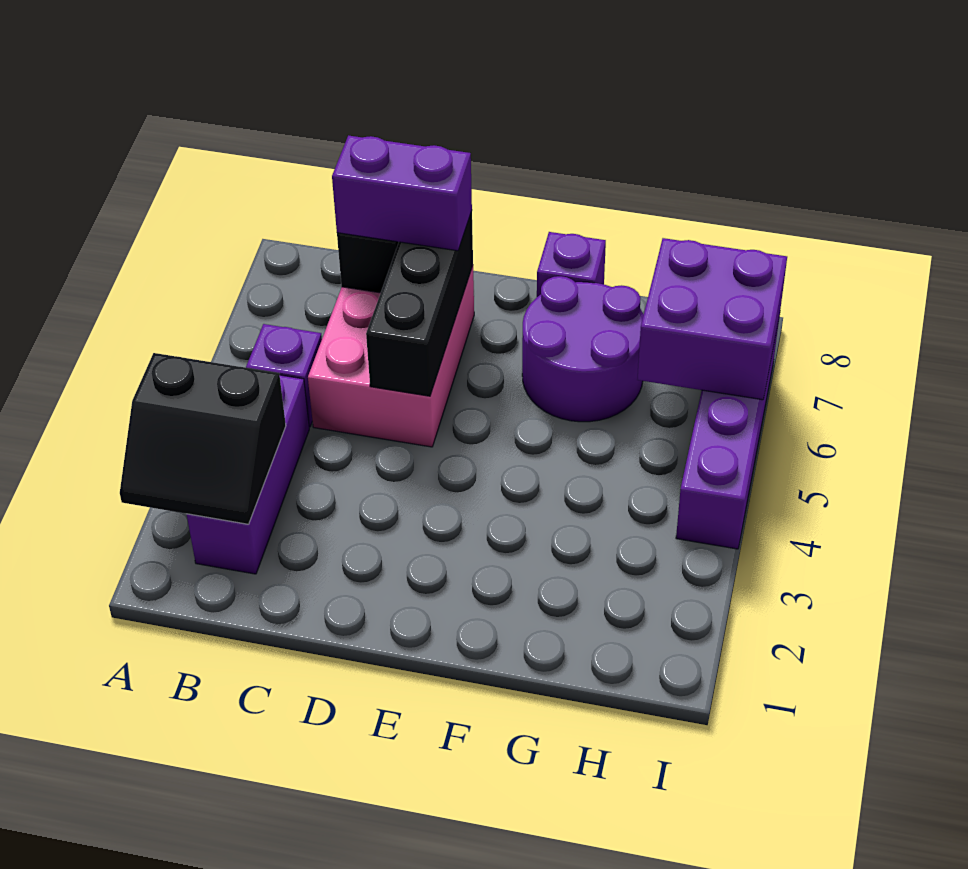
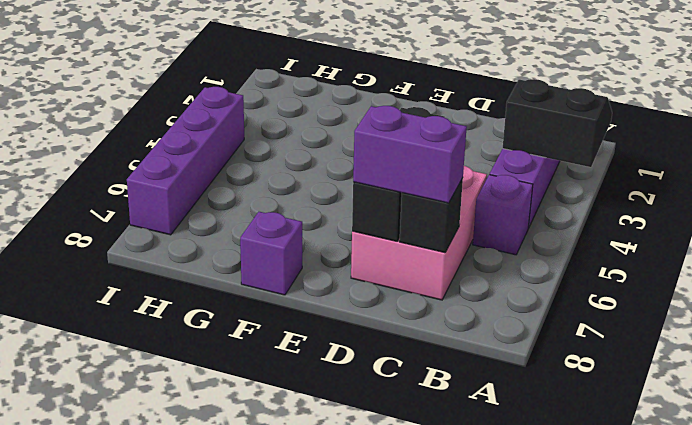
purple round brick F6:G7 level 1 -> none
purple brick H6:I7 level 2 -> none

